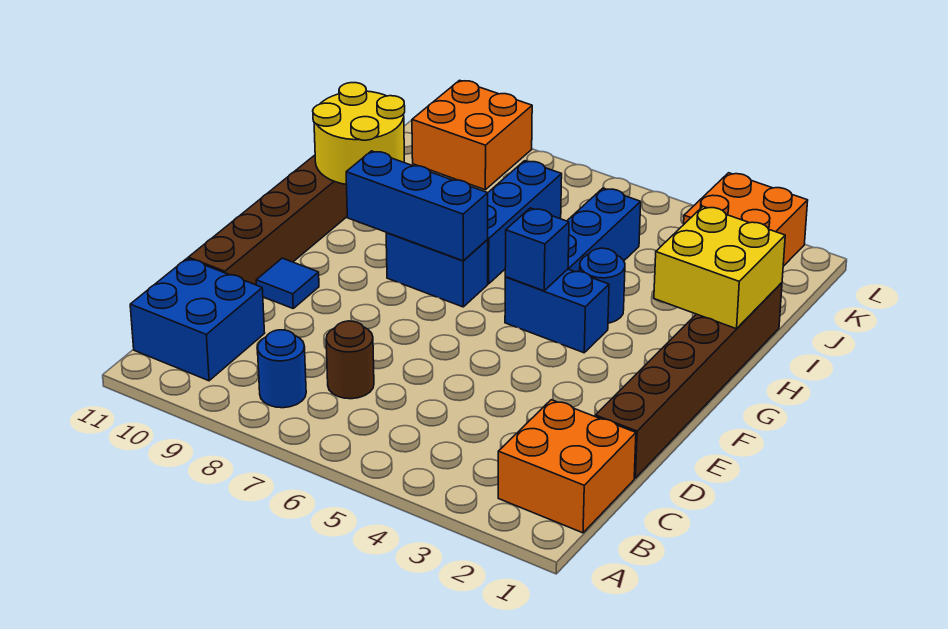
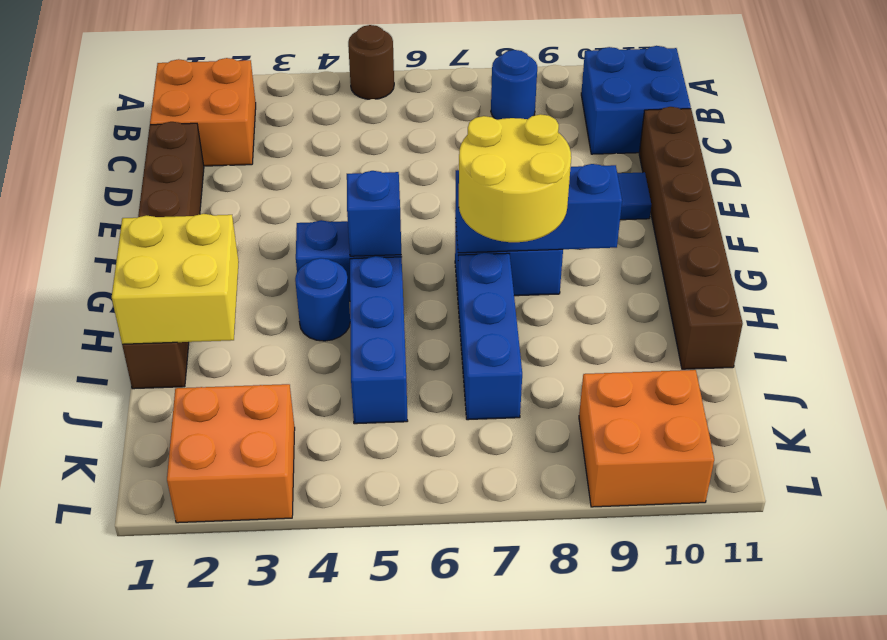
brown round brick C7 level 1 -> brown round brick A5 level 1
yellow round brick H10:I11 level 2 -> yellow round brick G7:H8 level 3

